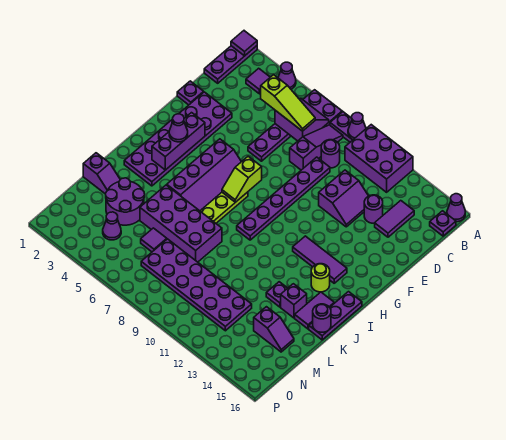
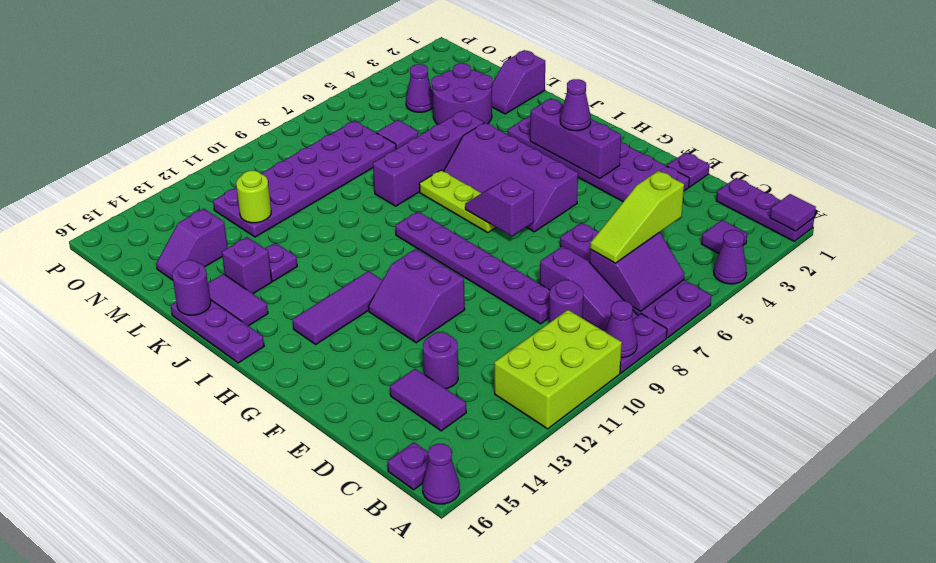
purple brick A10:B12 level 1 -> lime brick A10:B12 level 1
purple slope D11:E12 level 1 top 11 -> purple slope F11:G12 level 1 top 11
lime slope G7:H7 level 2 top G -> purple slope G7:H7 level 2 top G
lime round brick I14 level 1 -> lime round brick M12 level 2
purple brick K5:L8 level 1 -> purple brick K5:K8 level 1

